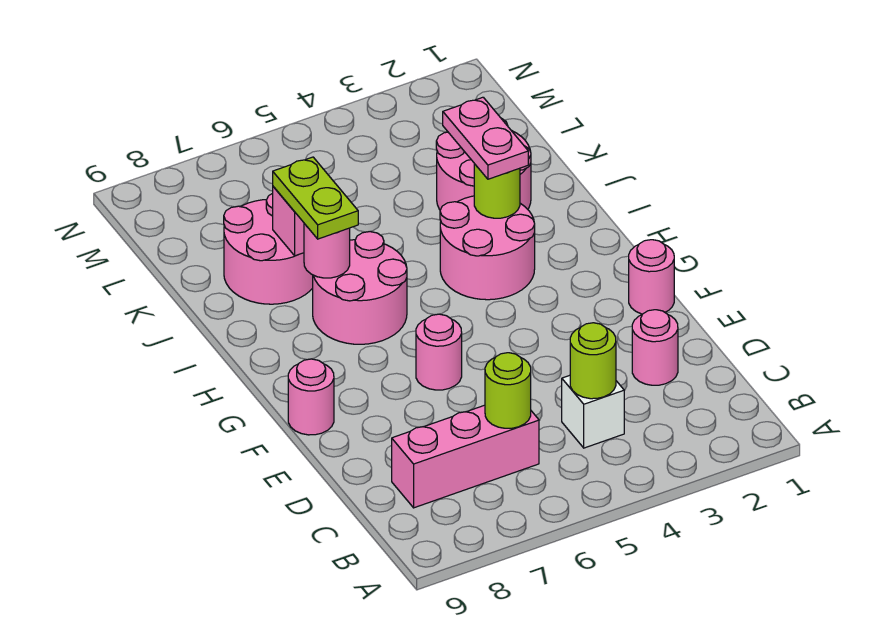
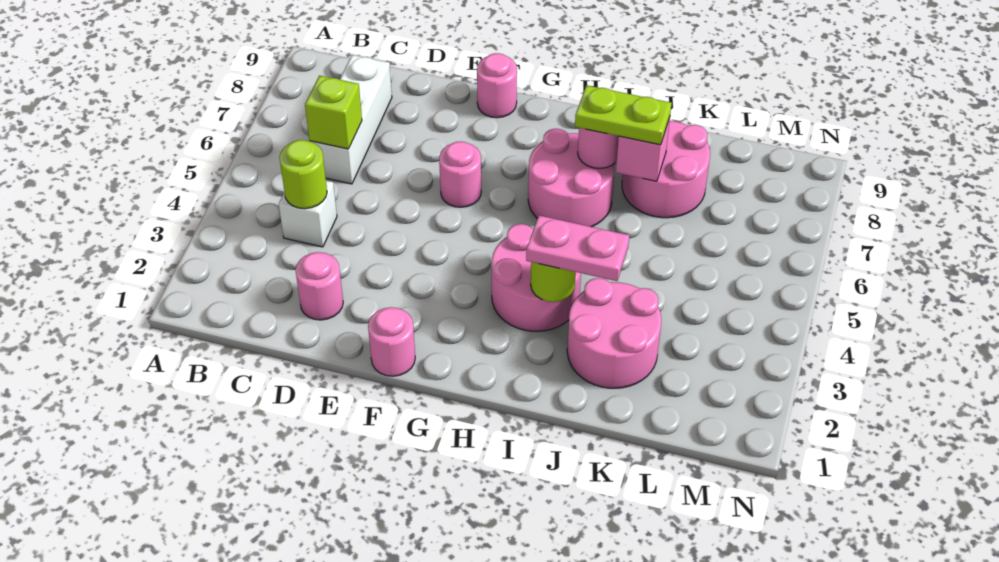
pink brick C6:C8 level 1 -> white brick C6:C8 level 1
lime round brick C6 level 2 -> lime brick C6 level 2

